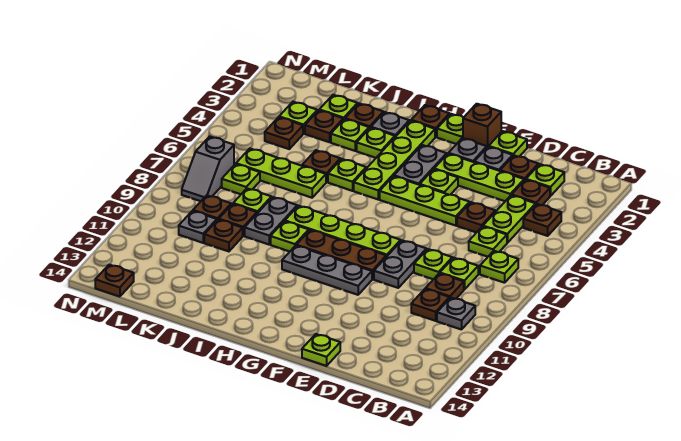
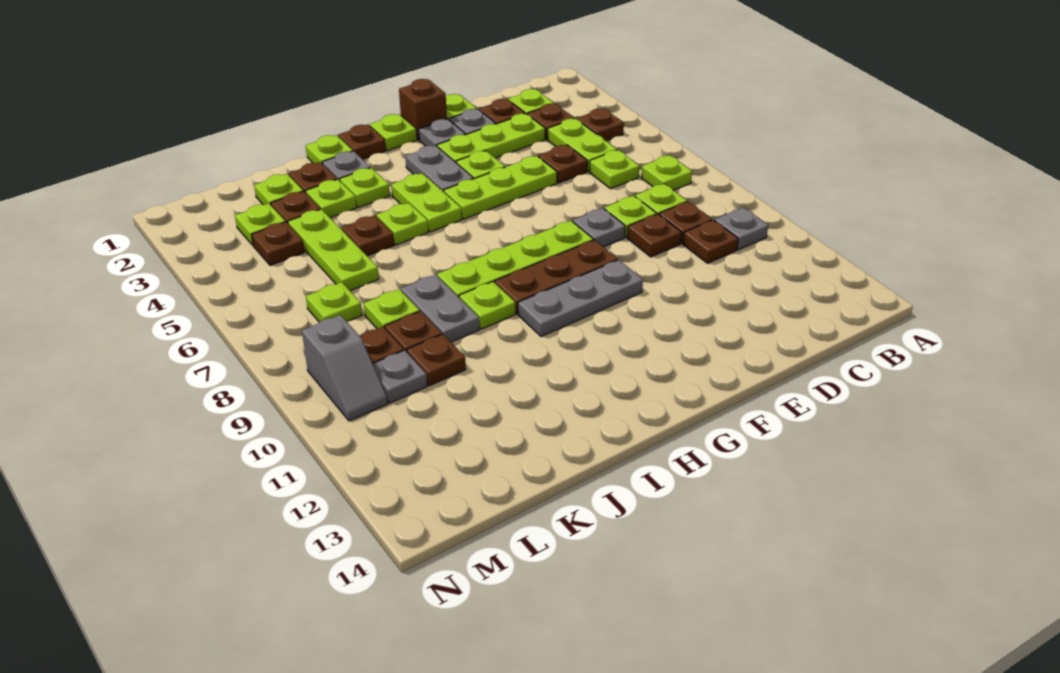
grey plate E8:E9 level 1 -> grey plate E8 level 1
lime plate E14 level 1 -> lime plate I1 level 1
lime plate H2:H5 level 1 -> lime plate H4:H5 level 1
lime plate J6:L6 level 1 -> lime plate K4:K6 level 1
grey slope M7:M8 level 1 top 7 -> grey slope M9:M10 level 1 top 9
brown plate M14 level 1 -> brown plate D9 level 1

